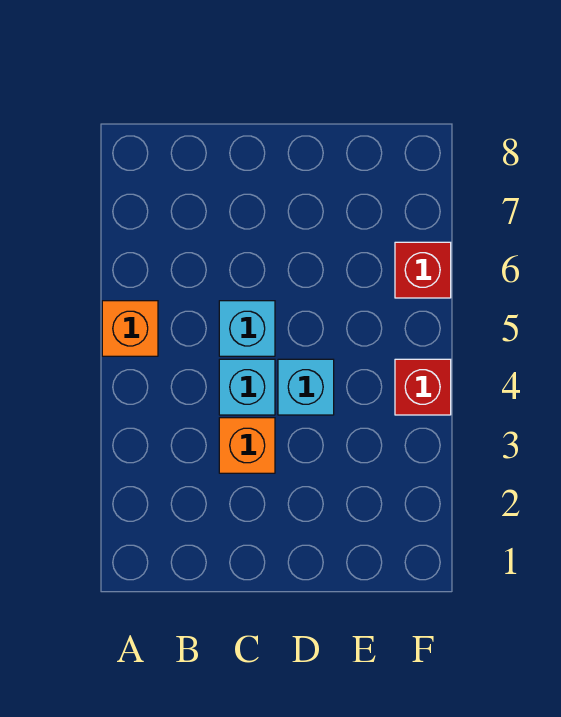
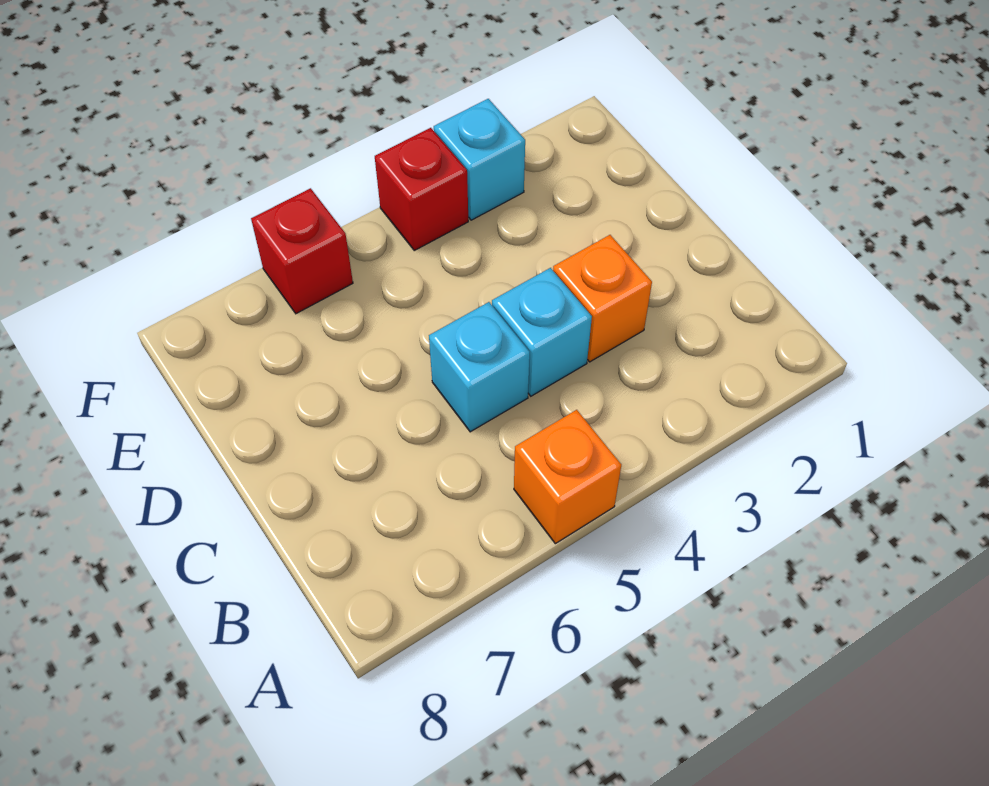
cyan brick D4 level 1 -> cyan brick F3 level 1

